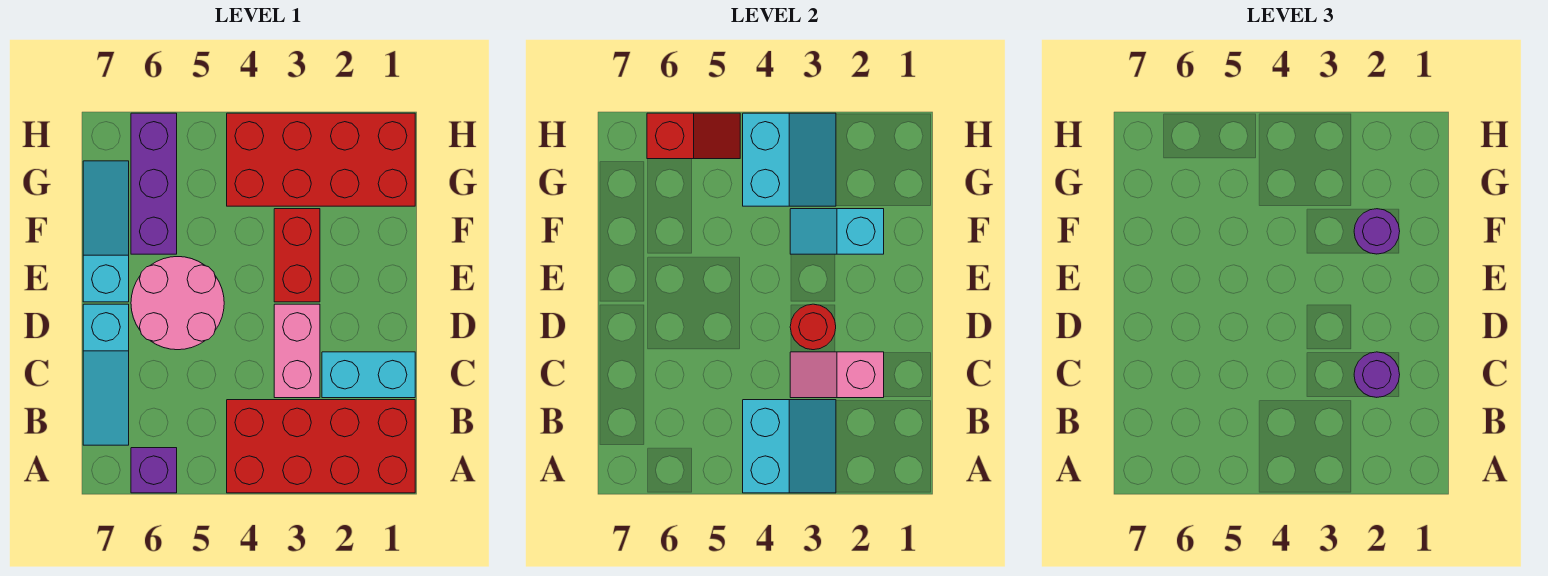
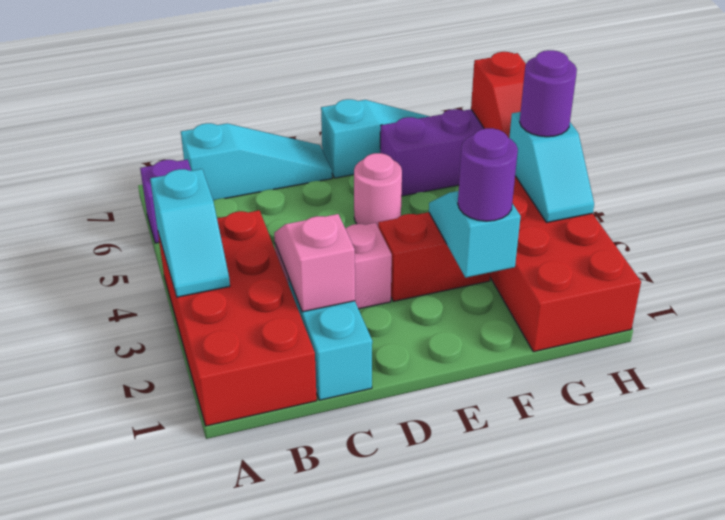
cyan slope A3:B4 level 2 top 4 -> cyan slope A3:A4 level 2 top 4
cyan slope B7:D7 level 1 top D -> cyan slope B7:D7 level 1 top B
purple round brick C2 level 3 -> purple round brick H4 level 3
red round brick D3 level 2 -> none
pink round brick D5:E6 level 1 -> pink round brick E5 level 1
cyan slope G3:H4 level 2 top 4 -> cyan slope H3:H4 level 2 top 4

